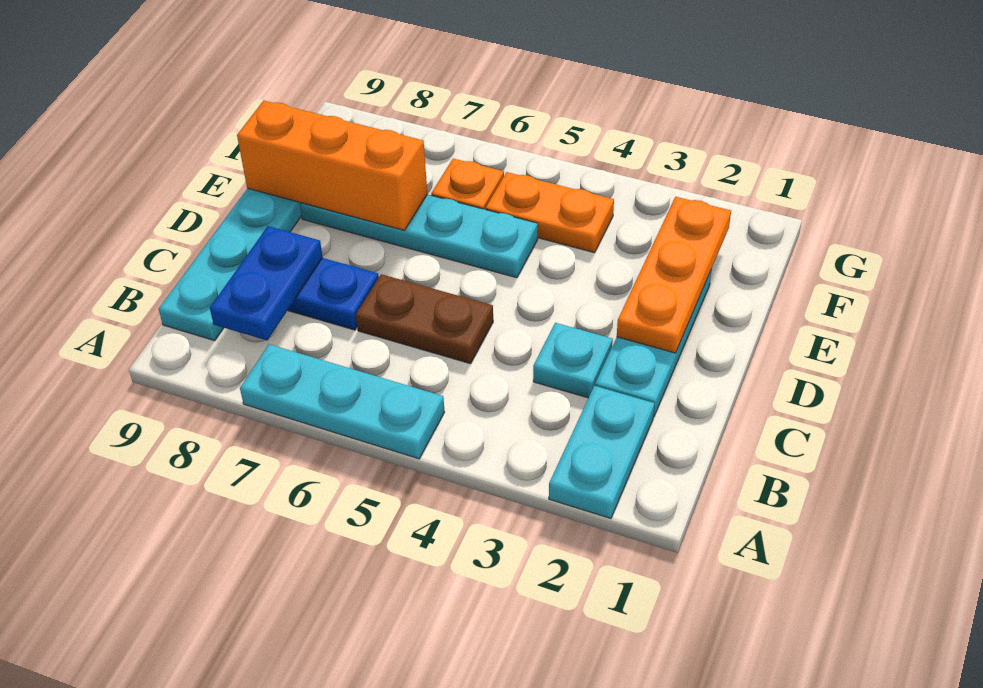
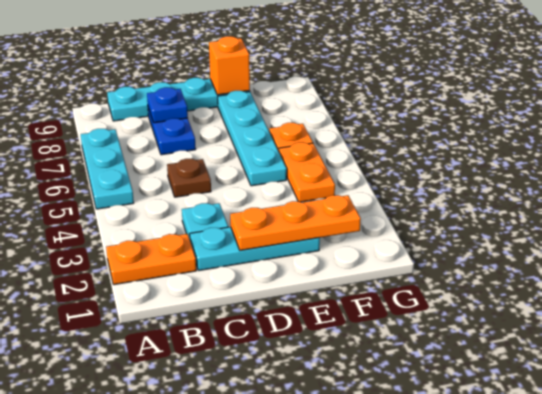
cyan plate A2:B2 level 1 -> orange plate A2:B2 level 1
blue plate B8:C8 level 2 -> blue plate C8 level 2
brown plate C5:C6 level 1 -> brown plate C5 level 1
orange brick E7:E9 level 2 -> orange brick E9 level 2

